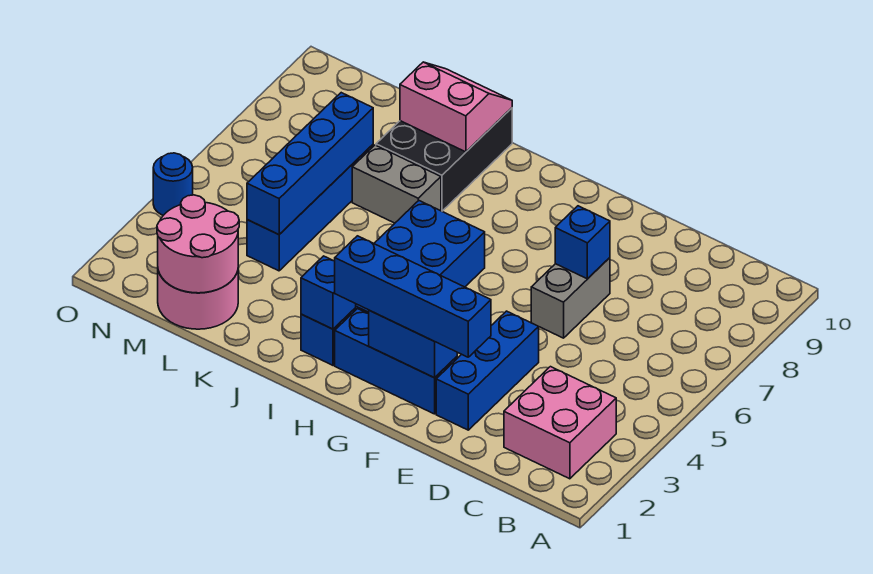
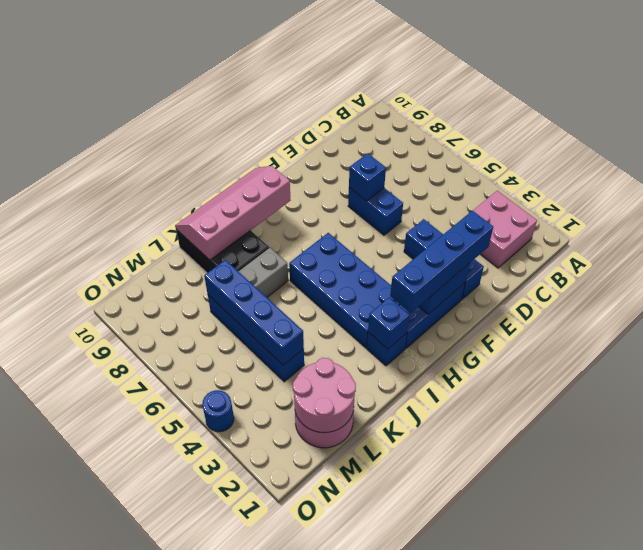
grey brick E6:E7 level 1 -> blue brick E6:E7 level 1
pink slope J9:K10 level 2 top 9 -> pink slope H9:K10 level 2 top 9

